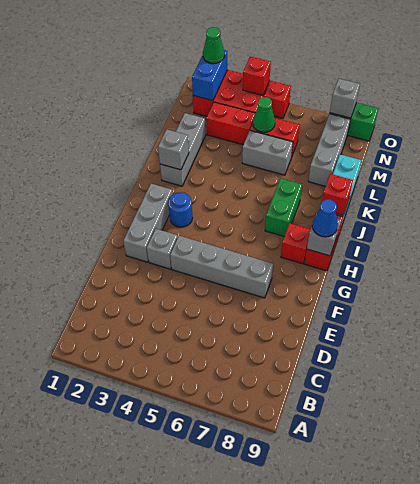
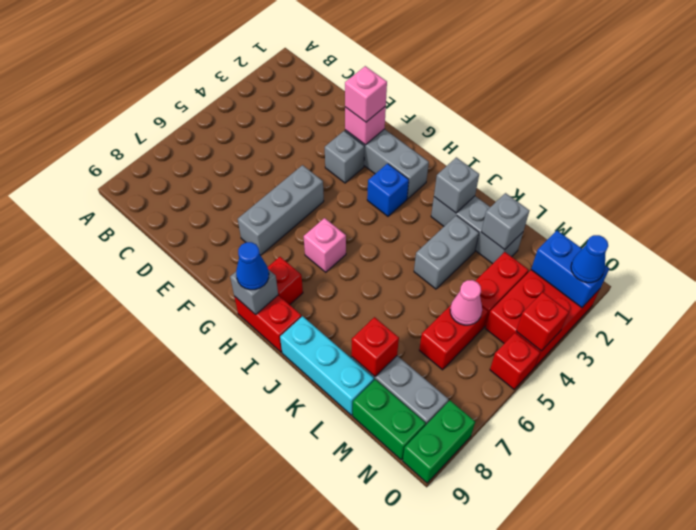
none -> pink brick F2 level 2
none -> pink brick F2 level 3
grey brick F4:F7 level 1 -> grey brick F5:F7 level 1
blue round brick H3 level 1 -> blue brick H3 level 1
none -> pink brick H6 level 1
green brick I7:J7 level 1 -> green brick M9:N9 level 1
red brick J9 level 2 -> red brick L8 level 2
grey brick L5:L6 level 1 -> grey brick K3:K4 level 1
green cone M5 level 2 -> pink cone M5 level 2
green cone O2 level 3 -> blue cone O2 level 3
grey brick O8 level 2 -> grey brick L2 level 2

